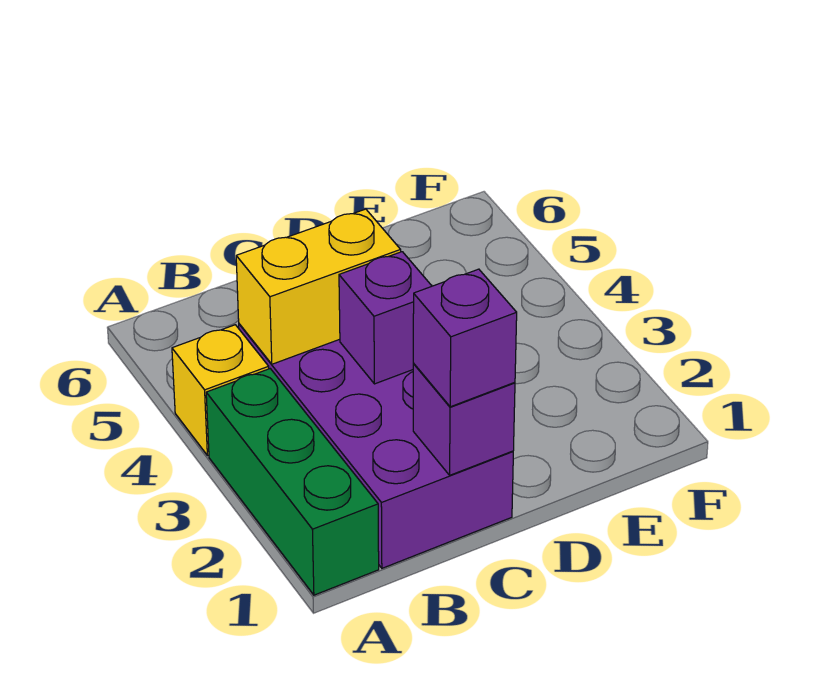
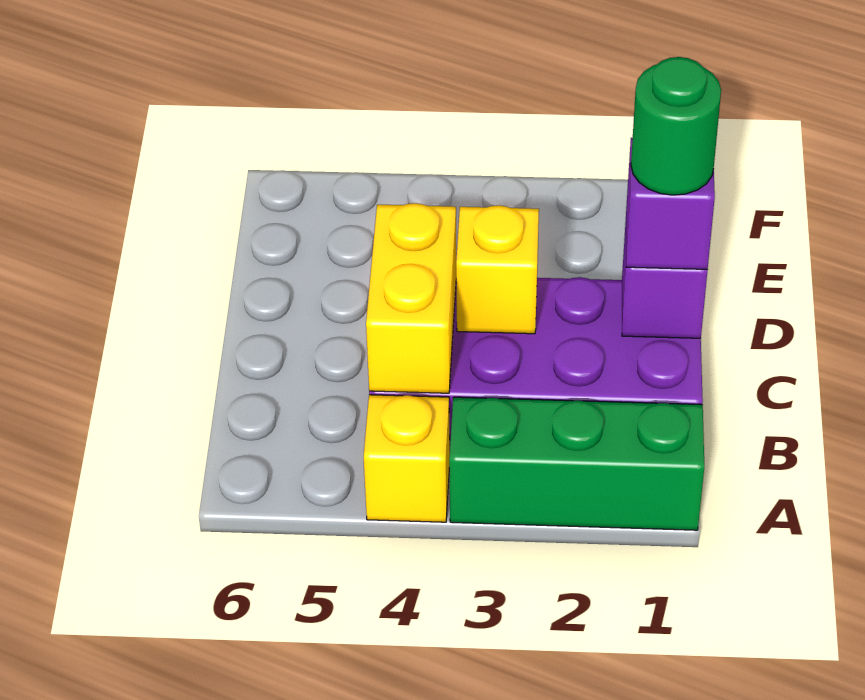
none -> green round brick C1 level 4
purple brick C3 level 2 -> yellow brick C3 level 2

